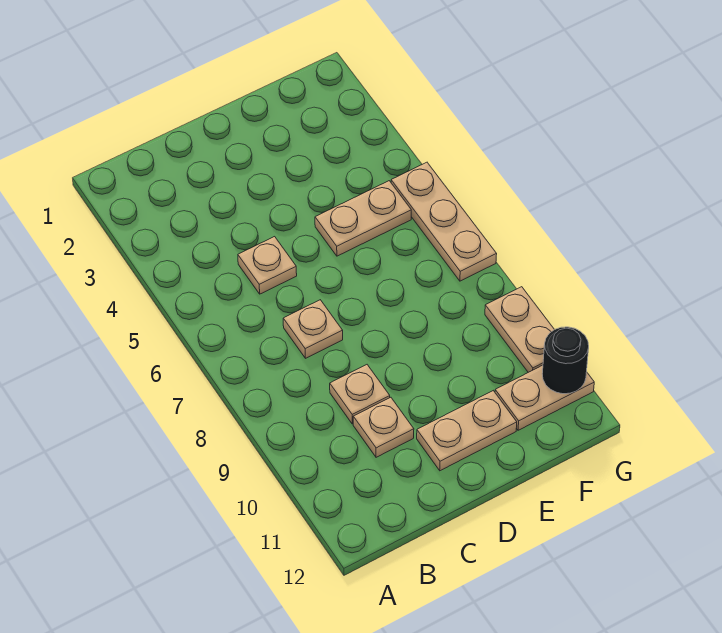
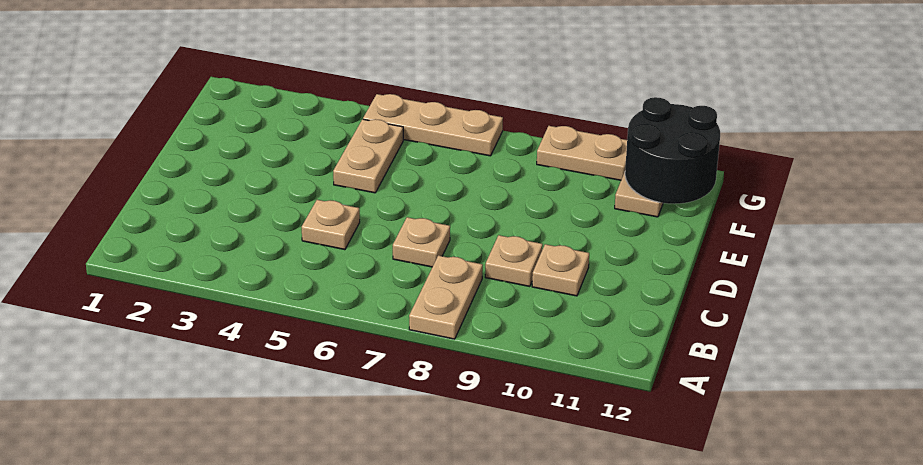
tan plate D11:E11 level 1 -> tan plate A8:B8 level 1
black round brick G11 level 2 -> black round brick F11:G12 level 2

